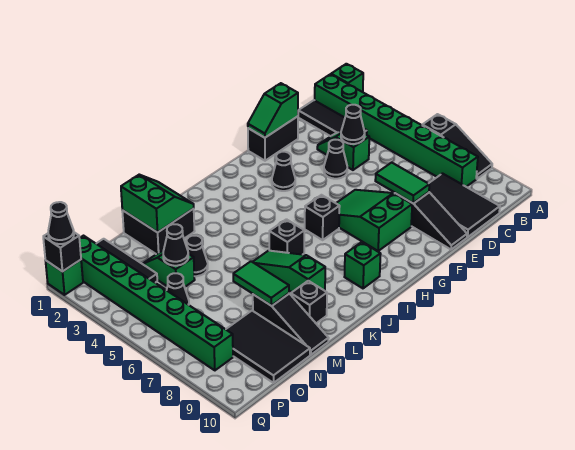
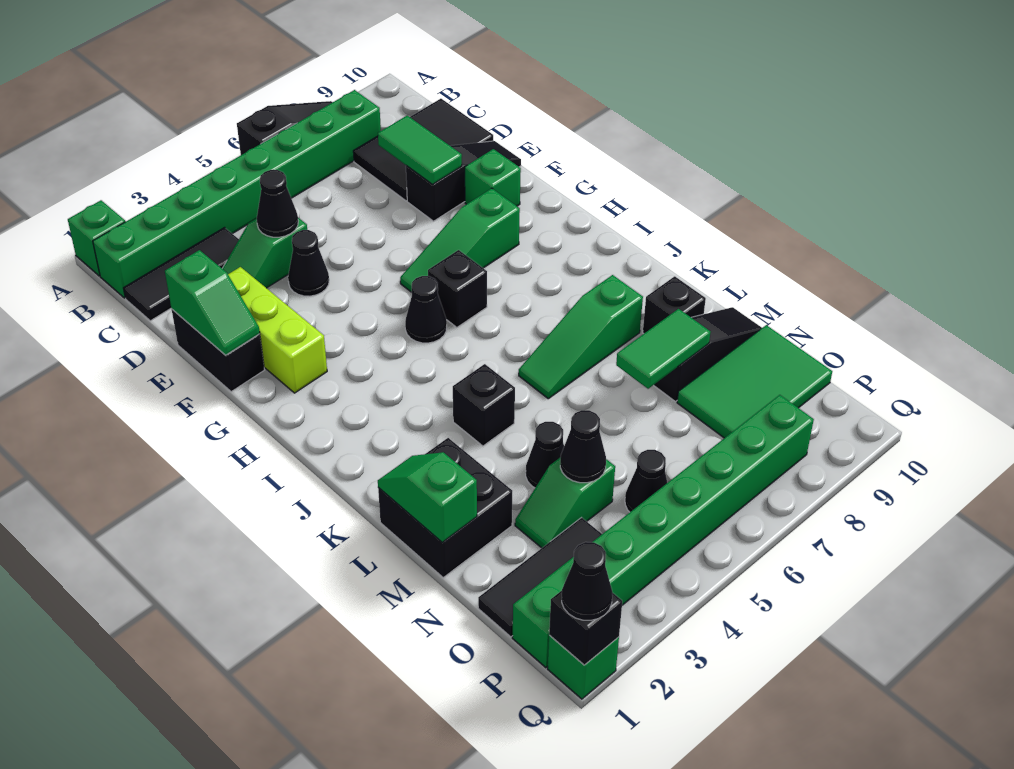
none -> lime brick E2:G2 level 1
green tile E7:E8 level 2 -> green tile D8:E8 level 2
green slope F6:G8 level 1 top 8 -> green slope G6:G8 level 1 top 8
black cone G3 level 1 -> black cone H5 level 1
green brick I9 level 1 -> green brick F9 level 1
black brick J6 level 1 -> black brick K4 level 1
green slope L1:M2 level 2 top M -> green slope L1:M1 level 2 top M
black tile N8:O10 level 1 -> green tile N8:O10 level 1

